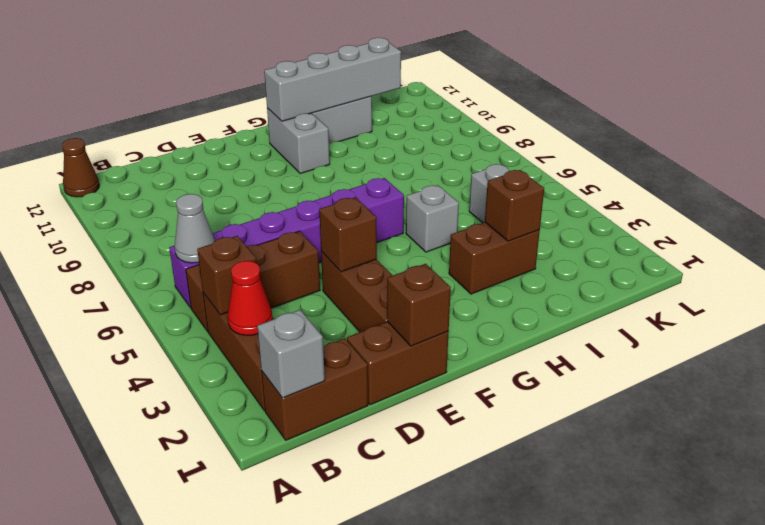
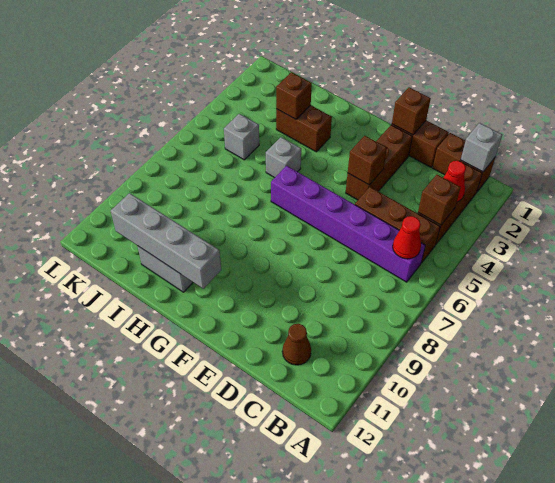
brown cone A12 level 1 -> brown cone C11 level 1
grey cone B6 level 2 -> red cone B6 level 2
grey brick G10:G11 level 1 -> none

